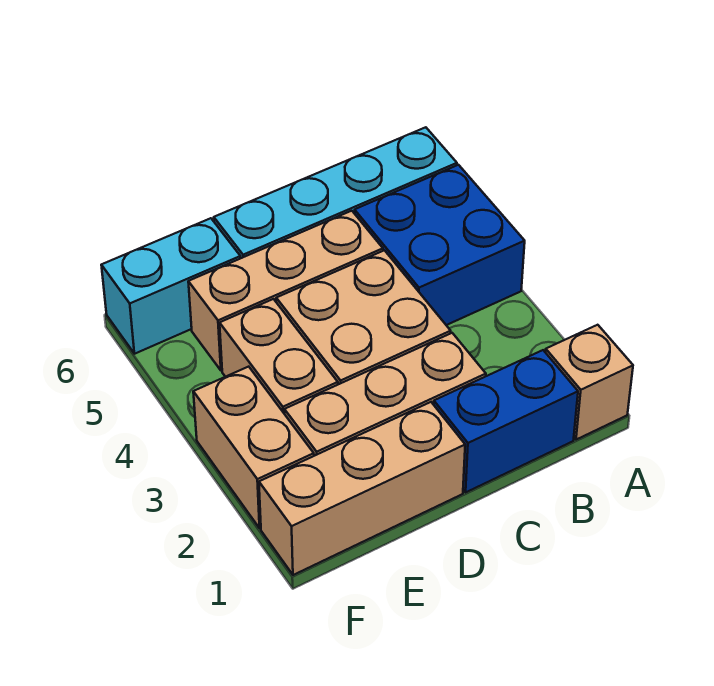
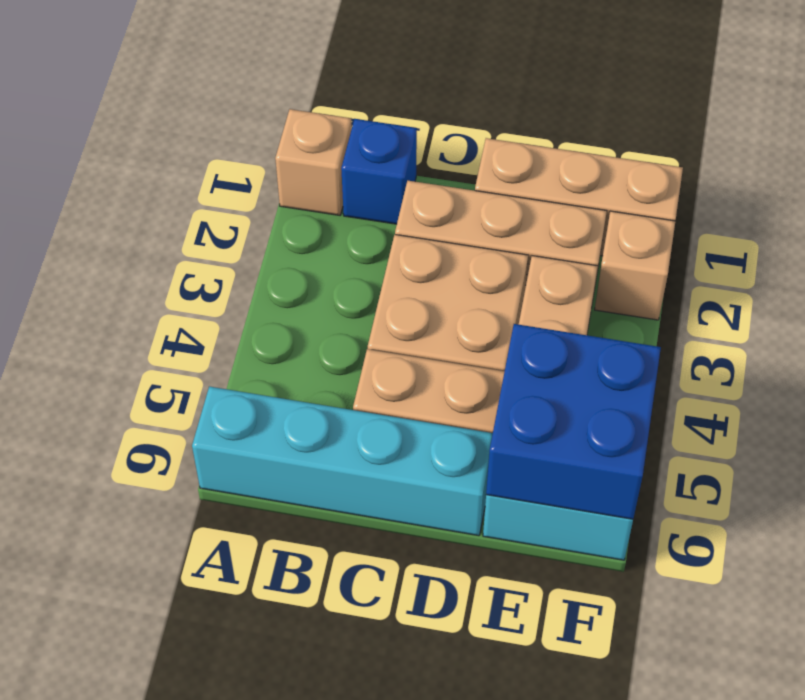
blue brick A4:B5 level 1 -> blue brick E5:F6 level 2
blue brick B1:C1 level 1 -> blue brick B1 level 1
tan brick F2:F3 level 1 -> tan brick F2 level 1

